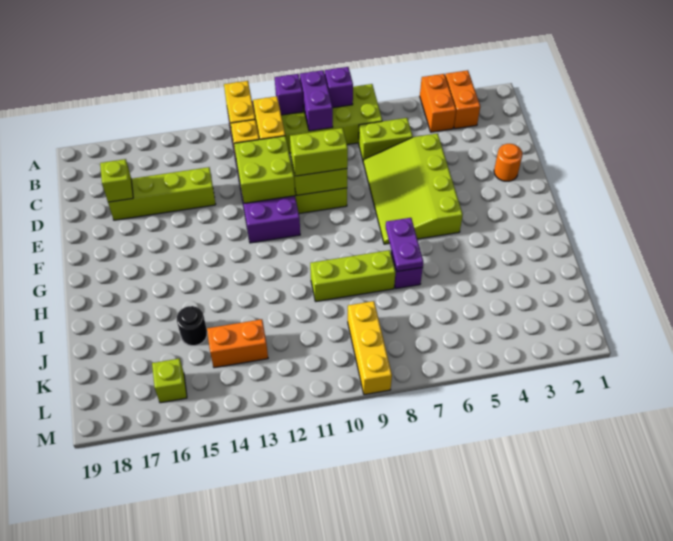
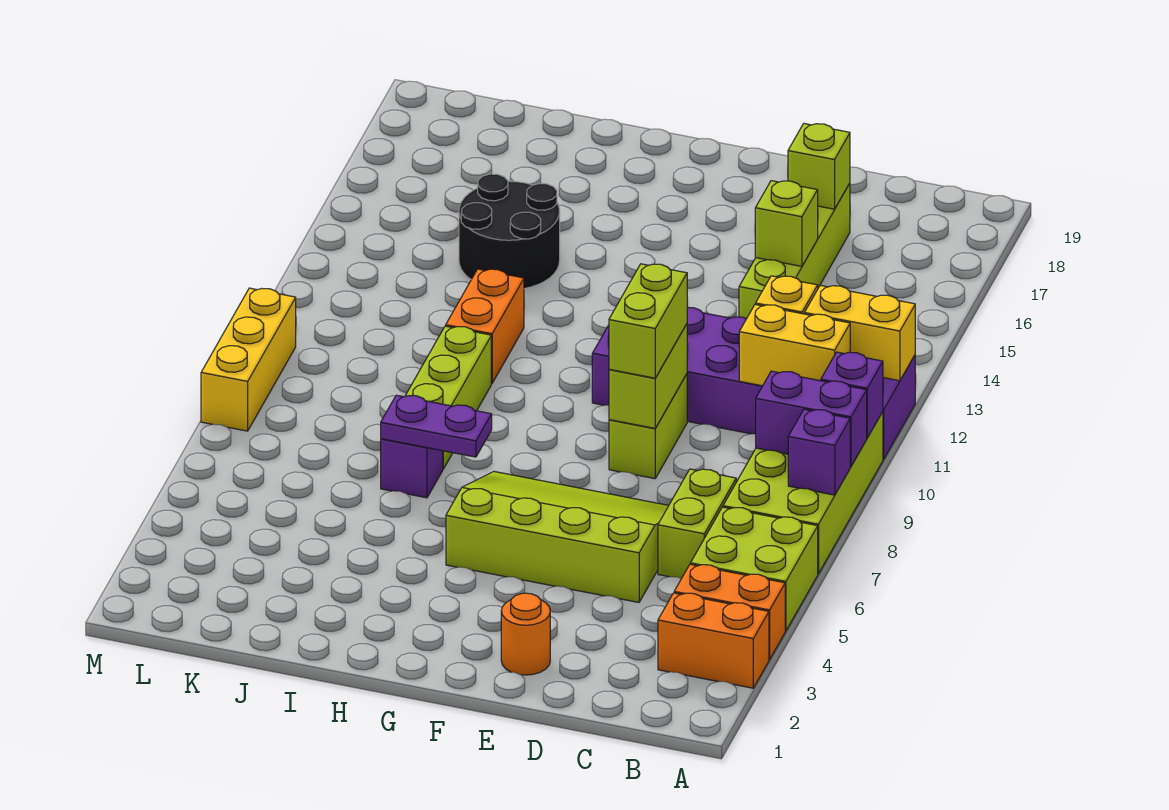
lime brick D11:E12 level 2 -> lime brick A5:B6 level 1
black round brick J15 level 1 -> black round brick I14:J15 level 1
yellow brick K9:M9 level 1 -> yellow brick M8:M10 level 1
orange brick K13:K14 level 1 -> orange brick I11:I12 level 1
lime brick L16 level 1 -> lime brick D15 level 2

